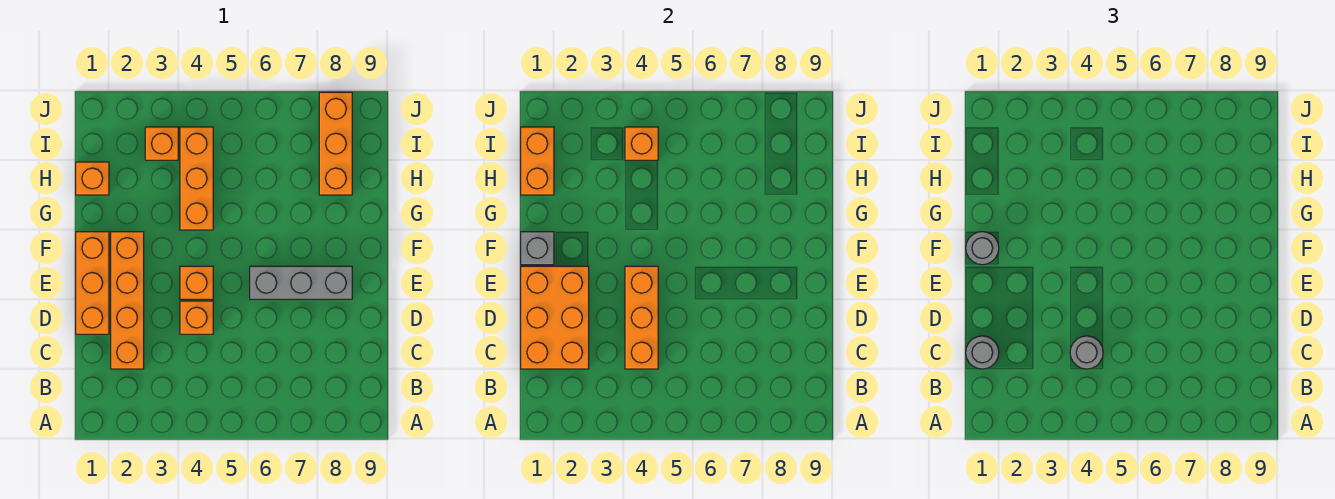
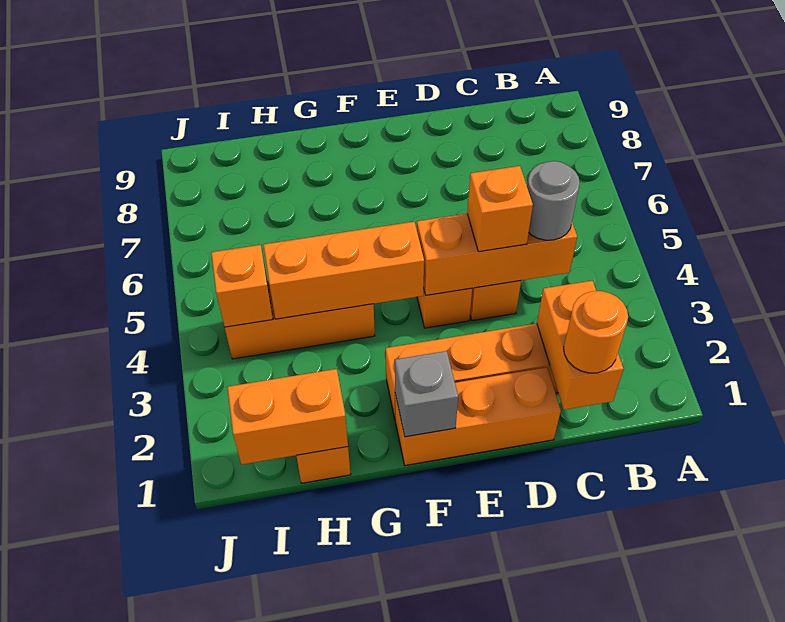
orange brick C1:E2 level 2 -> orange brick C1:C2 level 2
grey round brick C1 level 3 -> orange round brick C1 level 3
grey brick E6:E8 level 1 -> none
grey round brick F1 level 3 -> none
orange brick H8:J8 level 1 -> orange brick F4:H4 level 2
orange brick I3 level 1 -> orange brick D4 level 3

